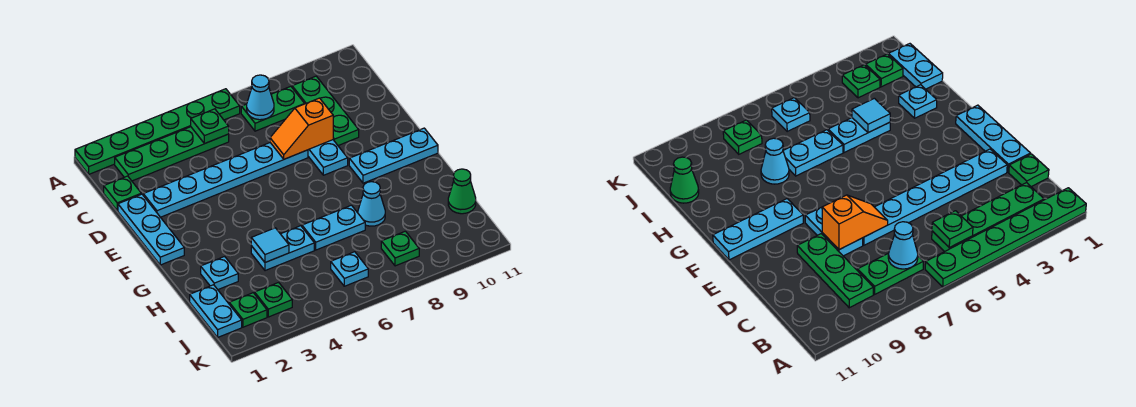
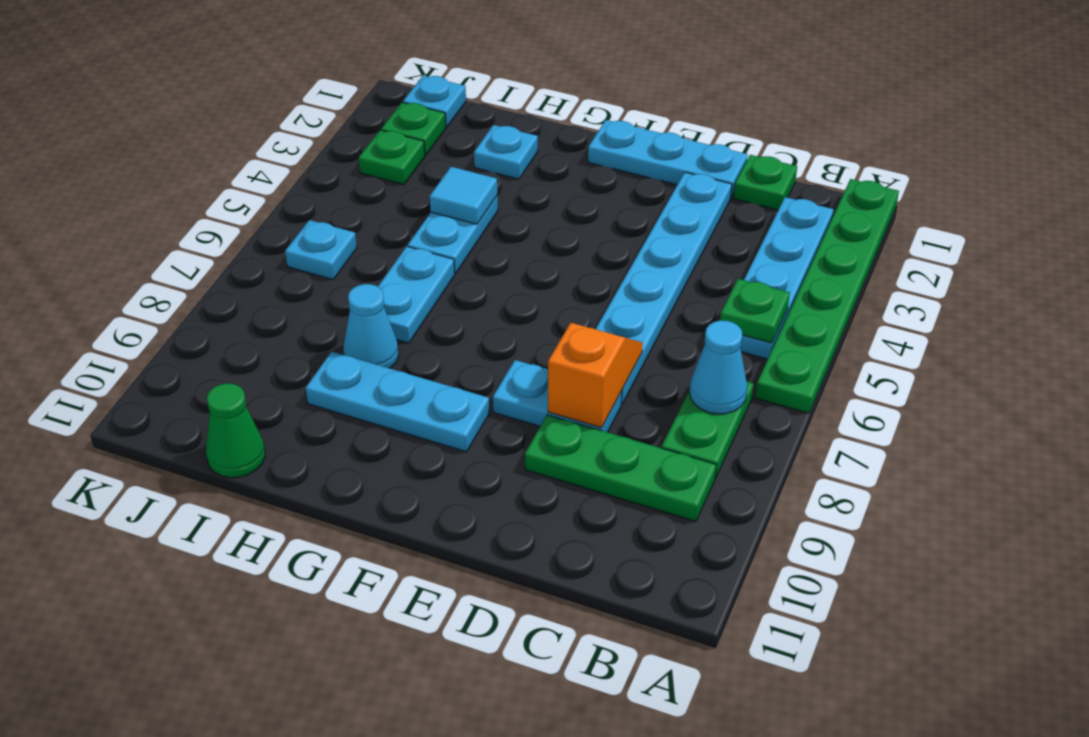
green plate B2:B5 level 1 -> cyan plate B2:B5 level 1
cyan plate F9:F11 level 1 -> cyan plate F9:H9 level 1
cyan plate I1:J1 level 1 -> cyan plate J1 level 1
green plate J8 level 1 -> none

